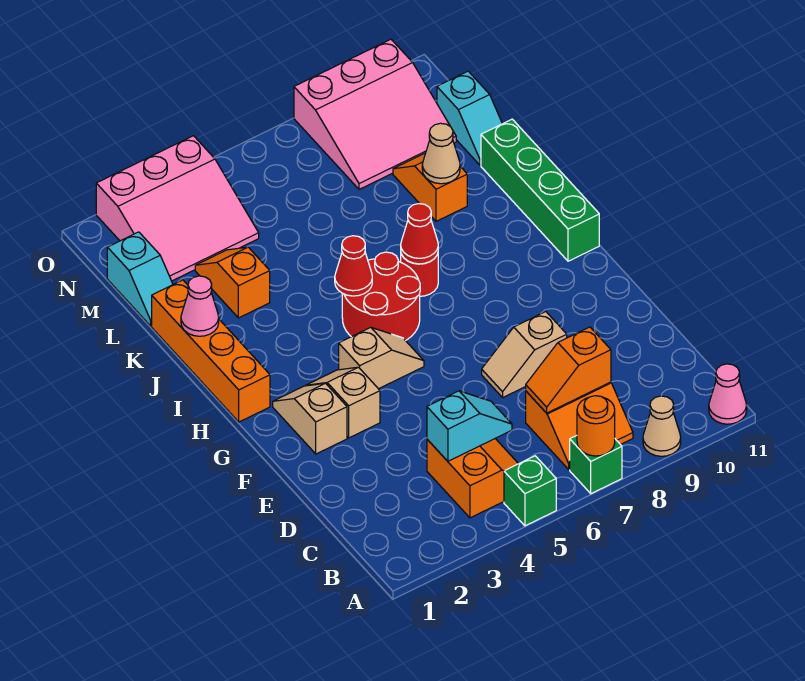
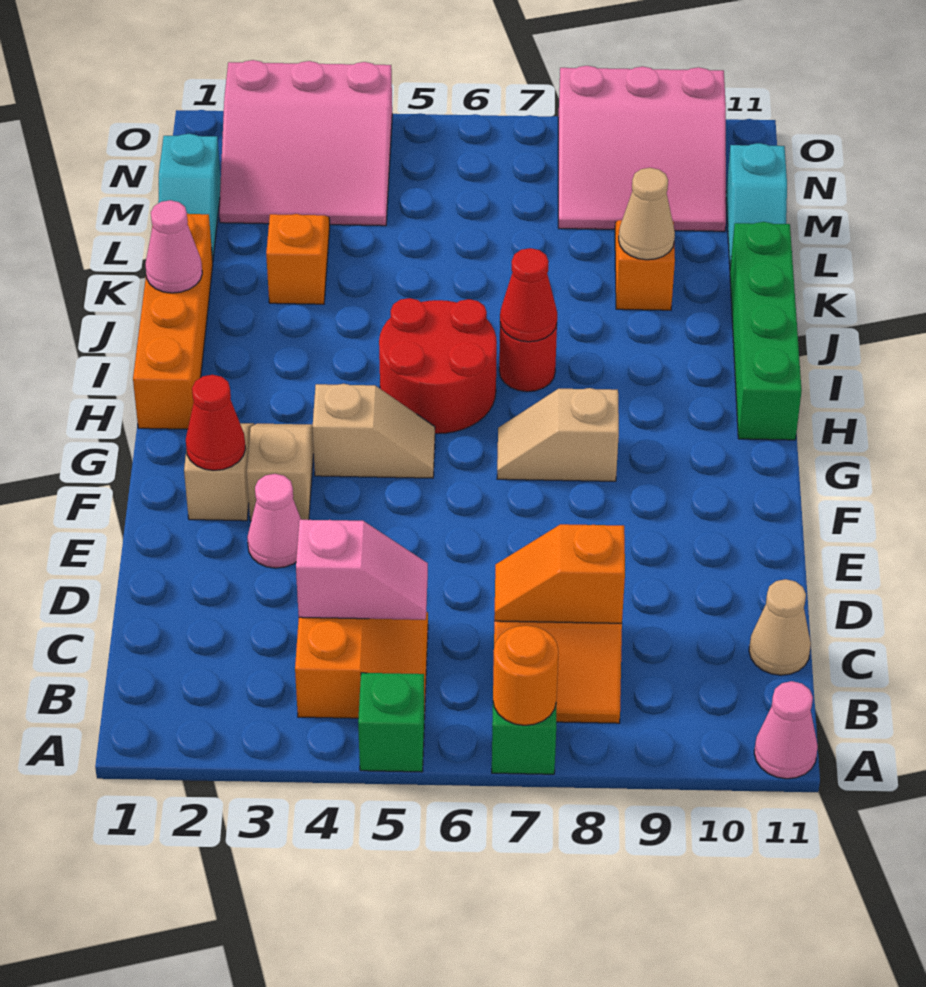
tan cone A9 level 1 -> tan cone C11 level 1
cyan slope C4:C5 level 2 top 4 -> pink slope C4:C5 level 2 top 4
none -> pink cone E3 level 1
tan slope E7:E8 level 1 top 8 -> tan slope G7:G8 level 1 top 8
red cone I5 level 2 -> red cone F2 level 2

